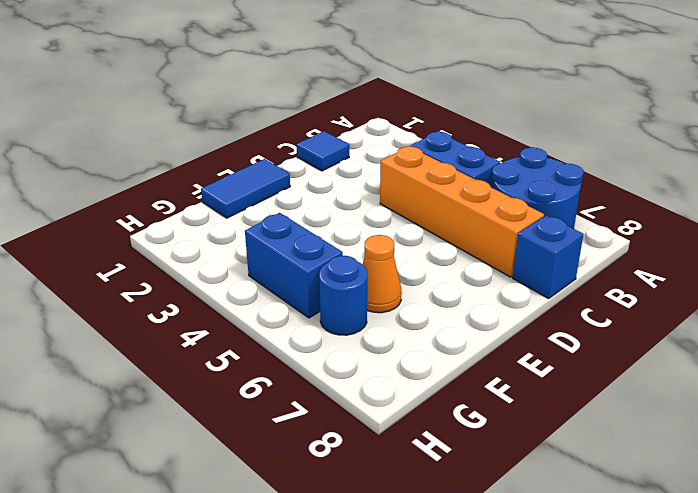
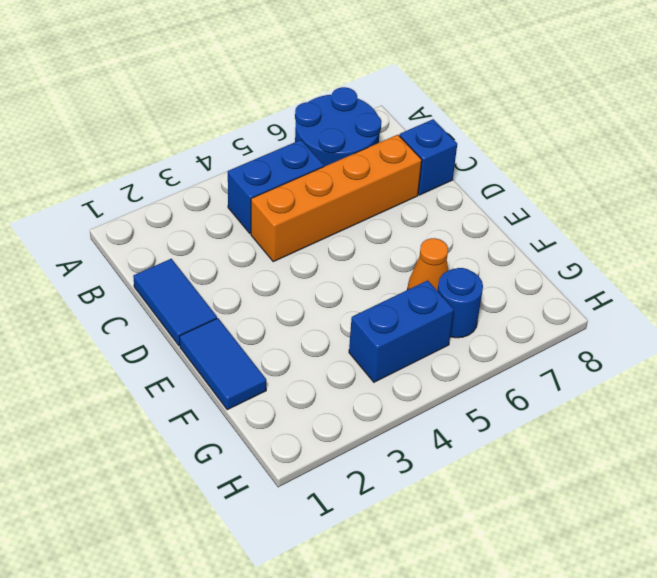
blue tile C1 level 1 -> blue tile C1:D1 level 1

